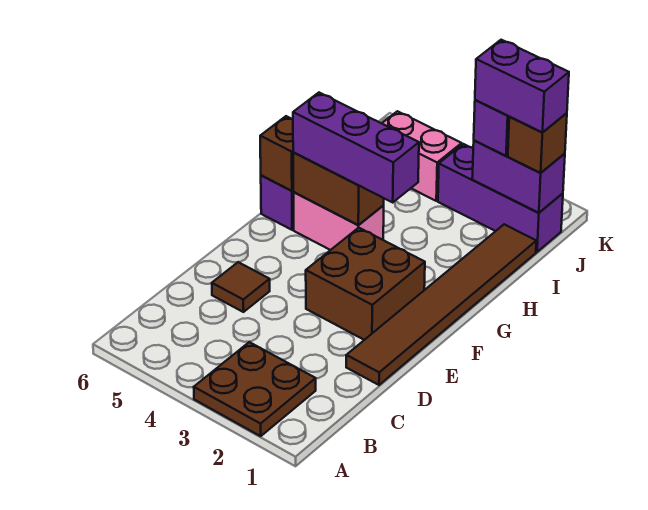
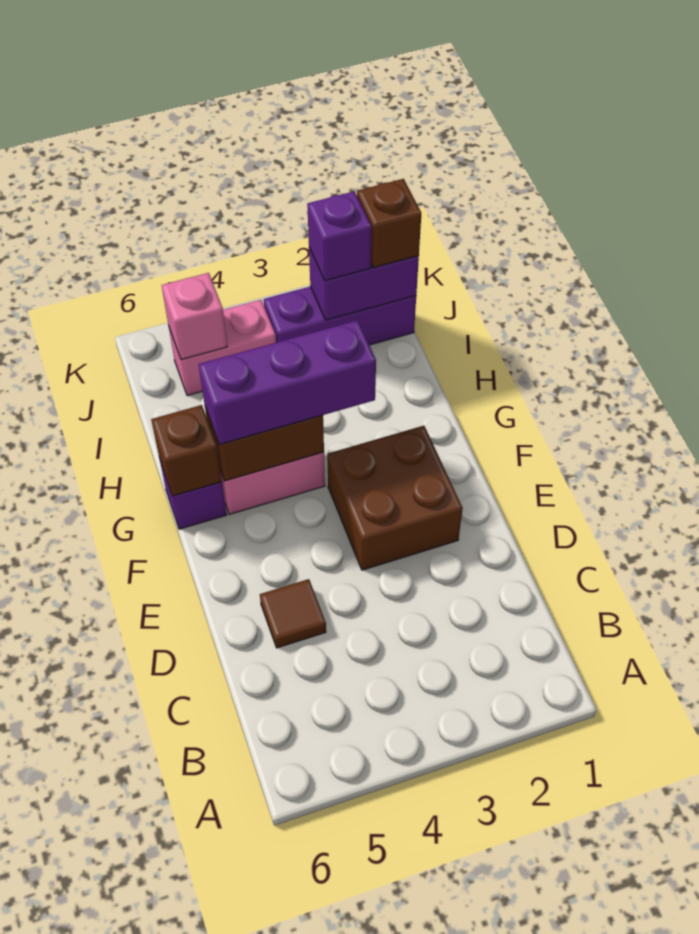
brown plate A2:B3 level 1 -> none
brown tile D1:I1 level 1 -> none
purple brick J1:J2 level 4 -> none
none -> pink brick J5 level 2

